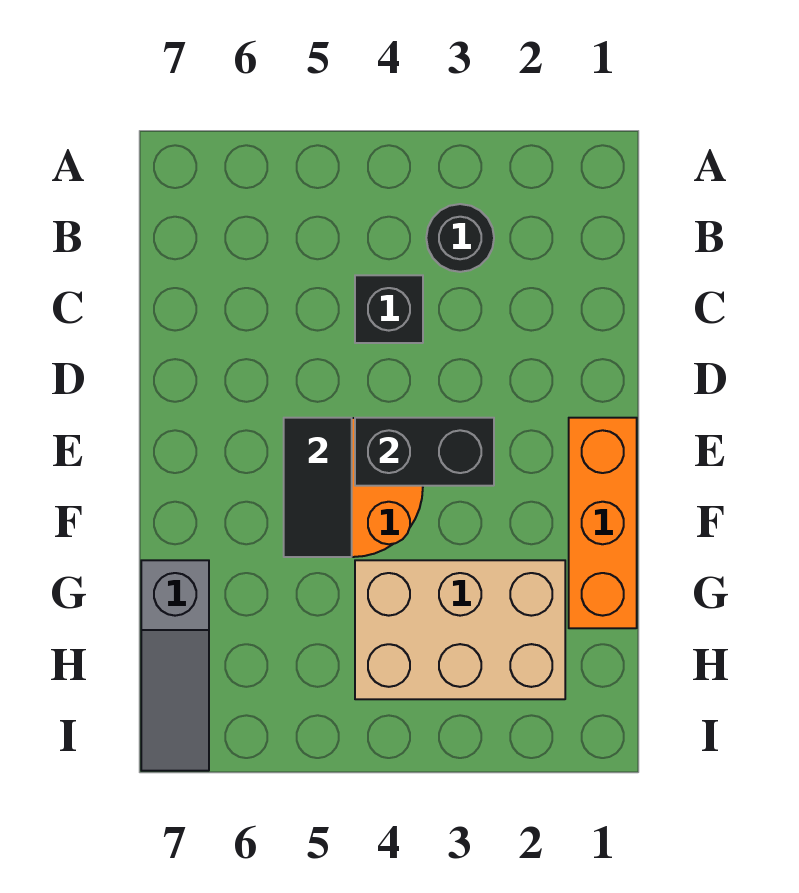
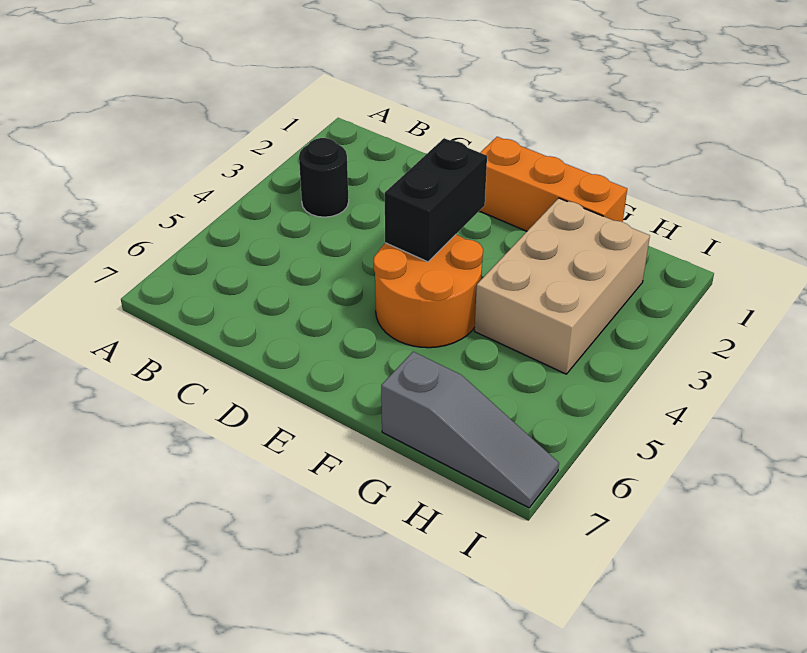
black brick C4 level 1 -> none
black tile E5:F5 level 2 -> none

